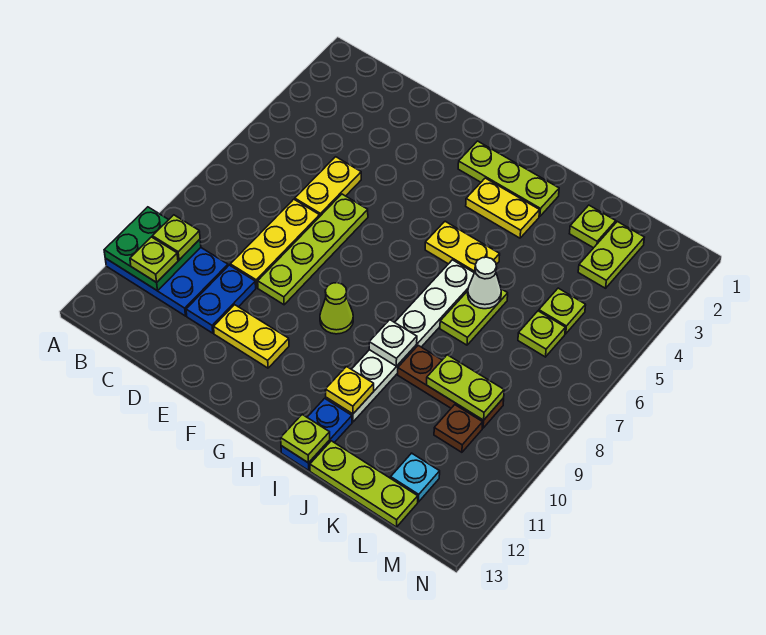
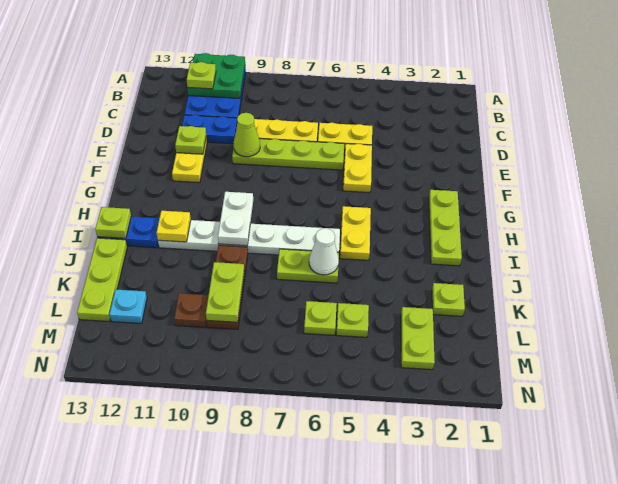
lime plate B10 level 3 -> lime plate E11 level 2
lime cone G9 level 1 -> lime cone E9 level 2
yellow plate H3:I3 level 1 -> yellow plate E5:F5 level 1
white plate I9 level 2 -> white plate H9:I9 level 2
lime plate L2:L3 level 1 -> lime plate L3:M3 level 1

